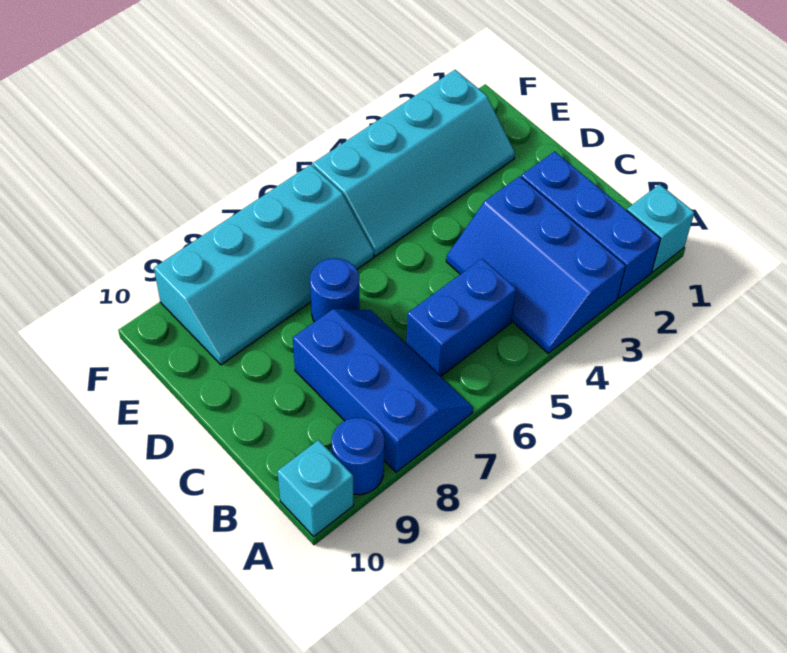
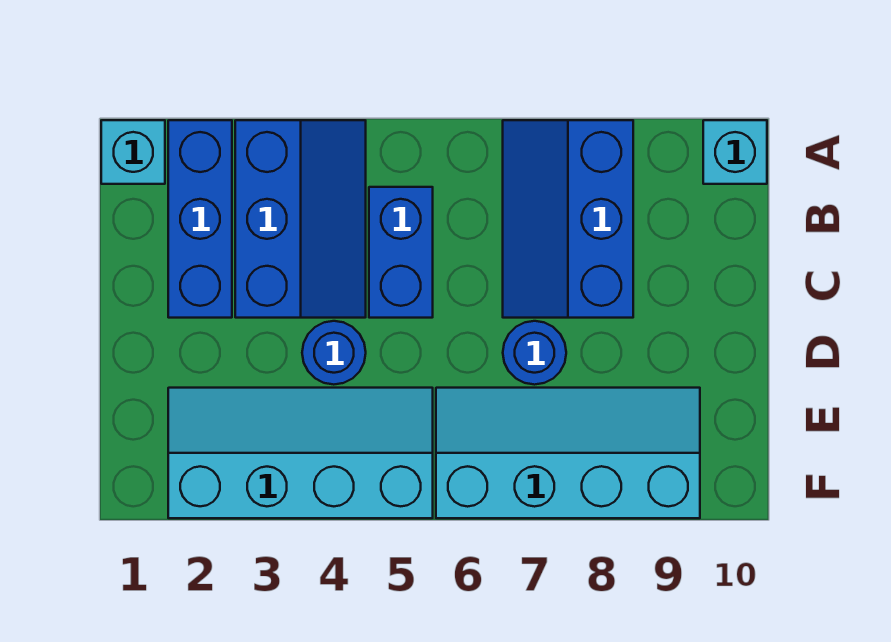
blue round brick A9 level 1 -> blue round brick D4 level 1
blue brick B5:B6 level 1 -> blue brick B5:C5 level 1

